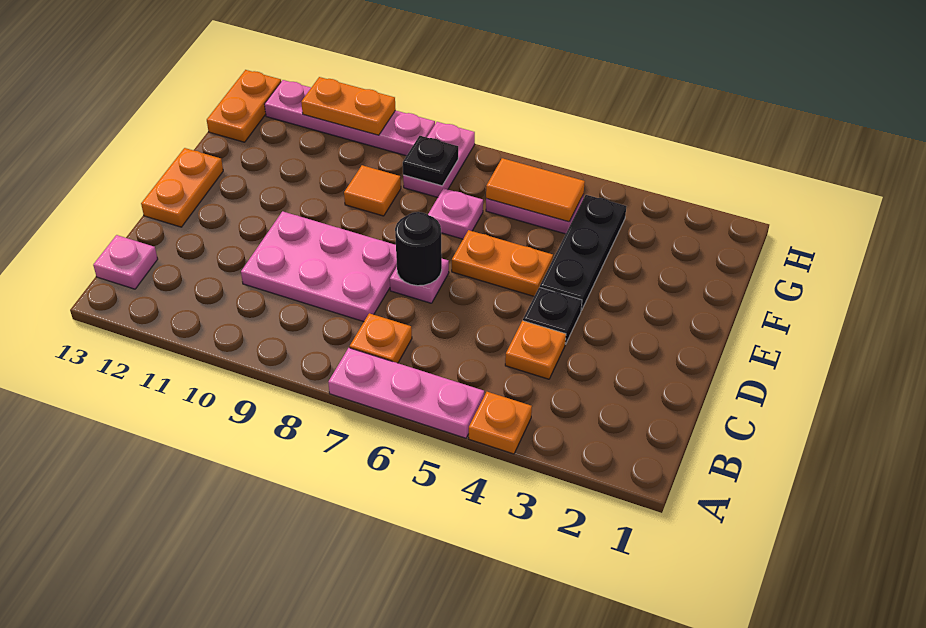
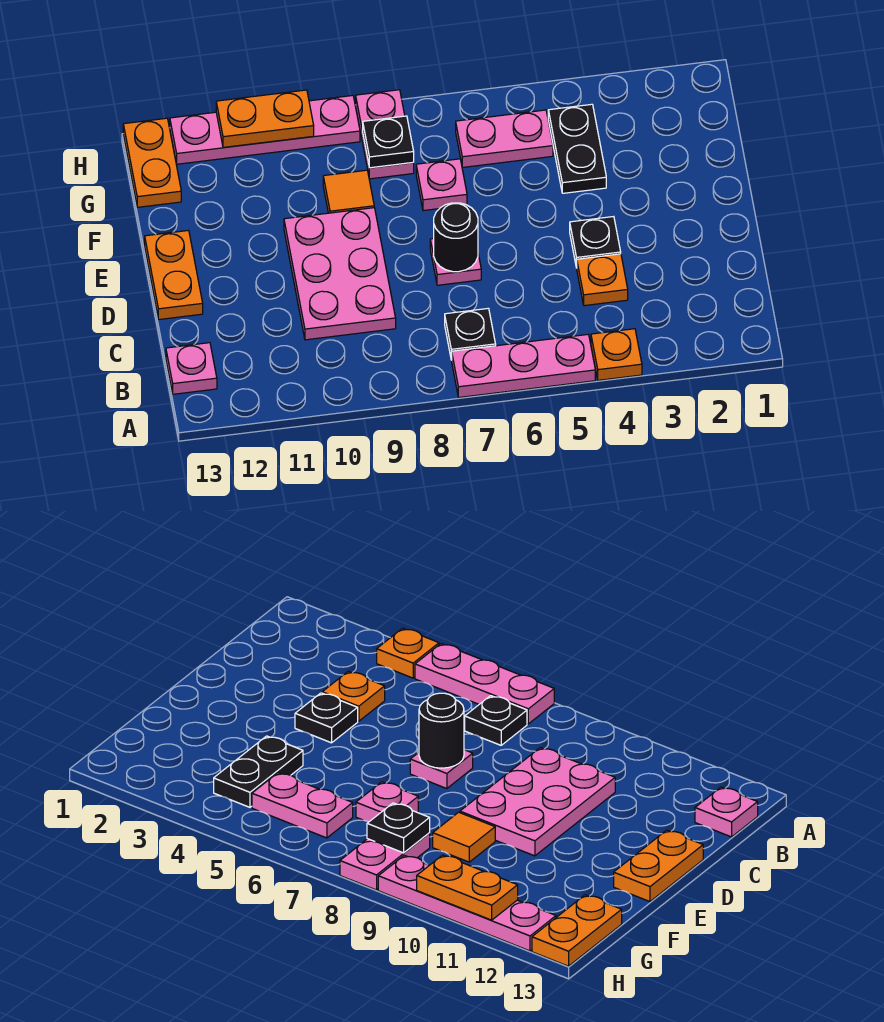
orange plate B7 level 1 -> black plate B7 level 1
pink plate C8:D10 level 1 -> pink plate C9:E10 level 1
black plate E4:G4 level 1 -> black plate F4:G4 level 1
orange plate E5:E6 level 1 -> none
orange tile G5:G6 level 2 -> none

